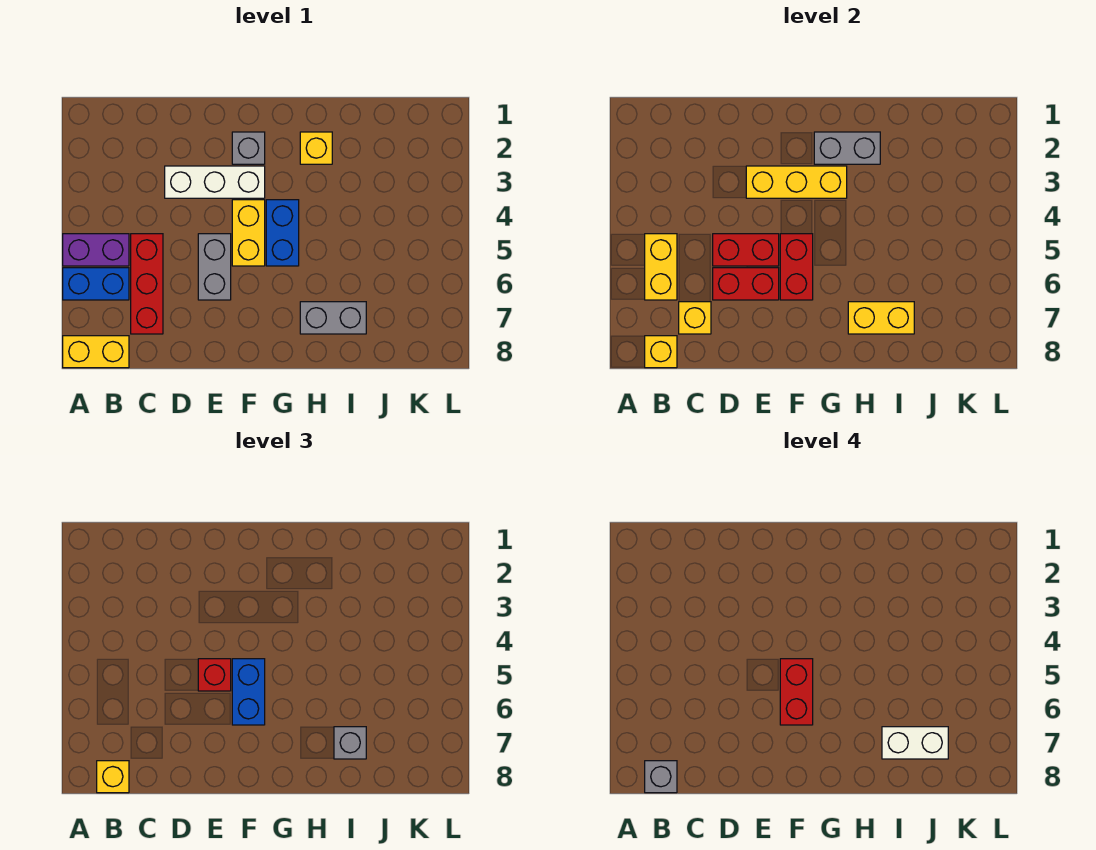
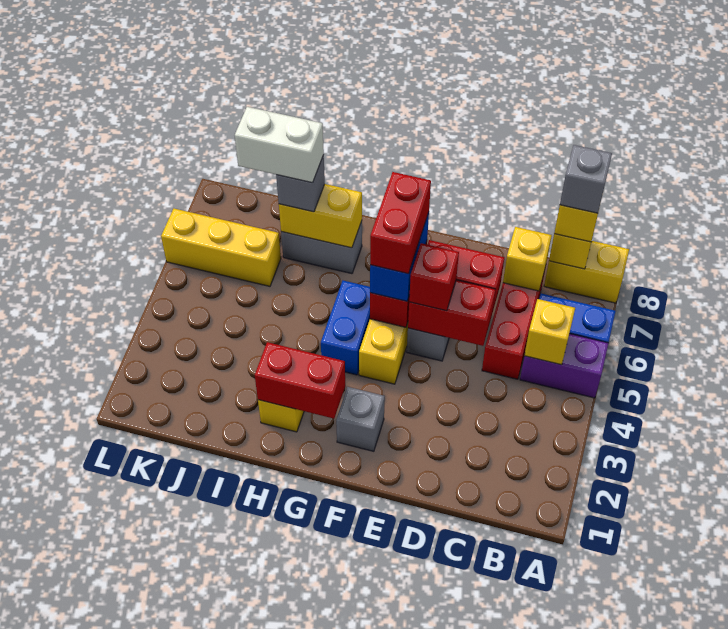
yellow brick B5:B6 level 2 -> yellow brick B5 level 2
white brick D3:F3 level 1 -> none
yellow brick E3:G3 level 2 -> yellow brick J6:L6 level 1
grey brick G2:H2 level 2 -> red brick G2:H2 level 2

